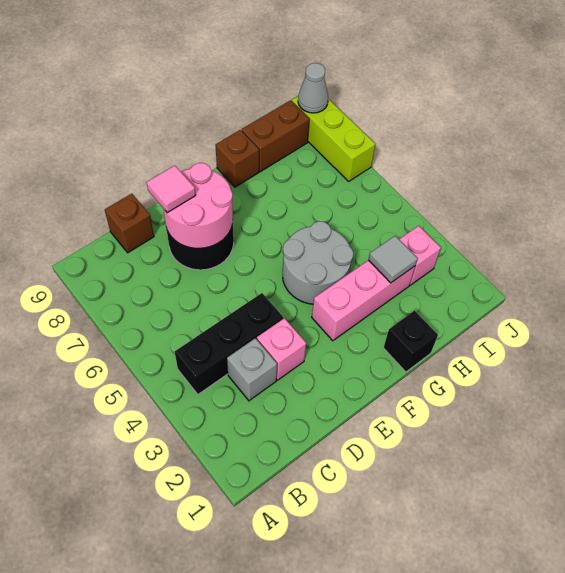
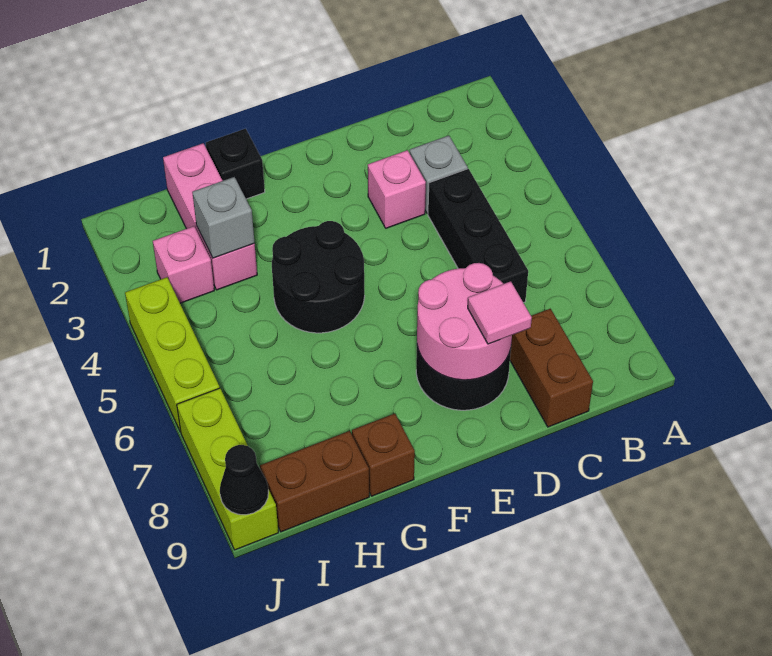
black brick B4:D4 level 1 -> black brick C4:C6 level 1
brown brick C9 level 1 -> brown brick C8:C9 level 1
pink brick F3:H3 level 1 -> pink brick H1:H3 level 1
grey round brick F4:G5 level 1 -> black round brick F4:G5 level 1
grey tile H3 level 2 -> grey brick H3 level 2
none -> lime brick J4:J6 level 1
grey cone J9 level 2 -> black cone J9 level 2

